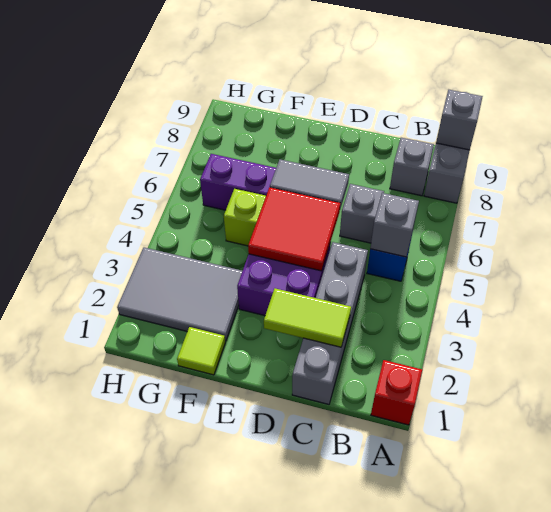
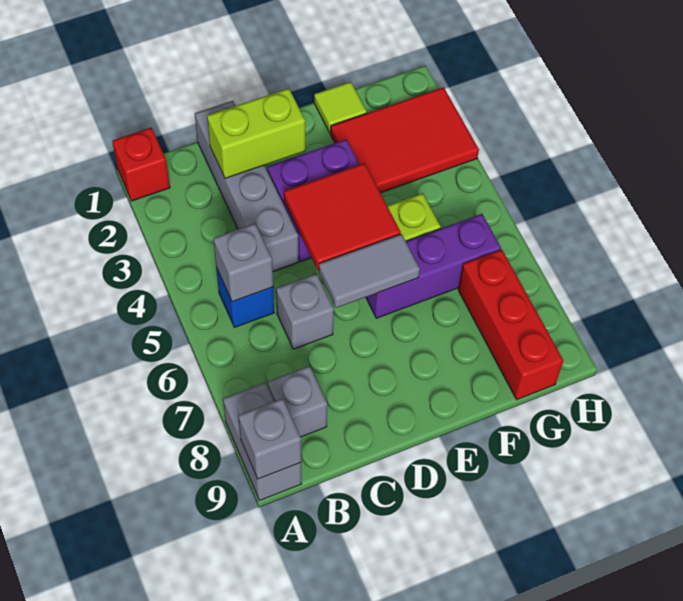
lime tile C2:D2 level 2 -> lime brick C2:D2 level 2
grey tile F2:H3 level 1 -> red tile F2:H3 level 1
none -> red brick G7:G9 level 1

